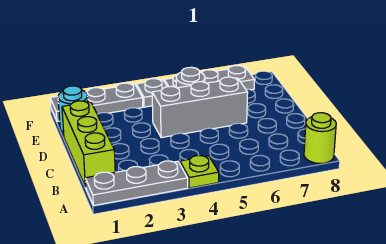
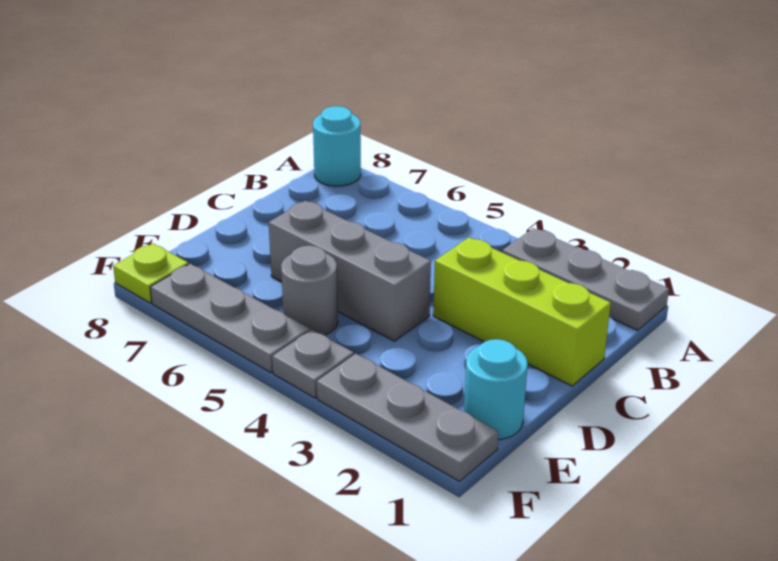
lime plate A4 level 1 -> lime plate F8 level 1
lime round brick A8 level 1 -> cyan round brick A8 level 1
lime brick B1:D1 level 1 -> lime brick C1:C3 level 1

